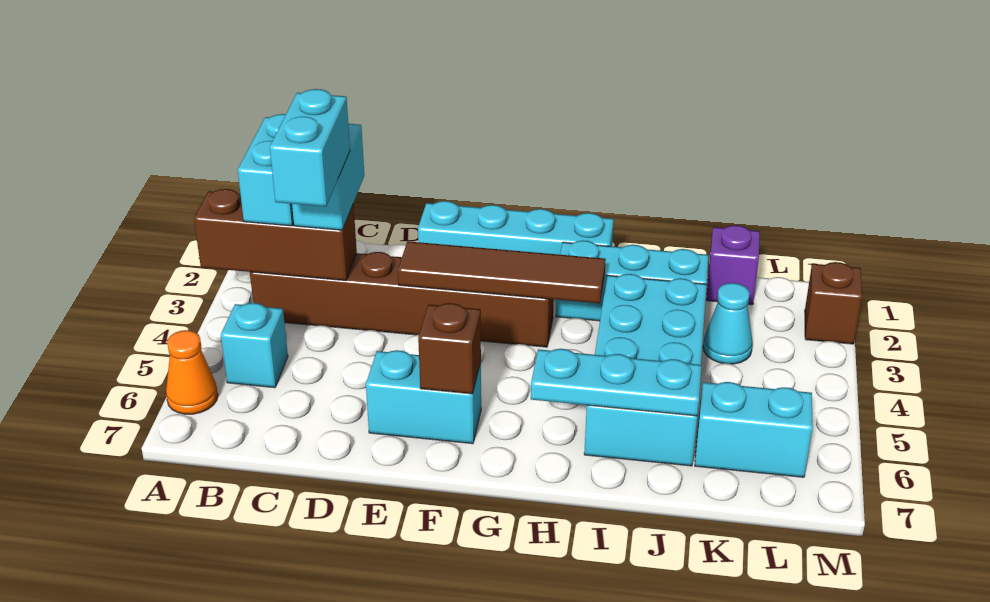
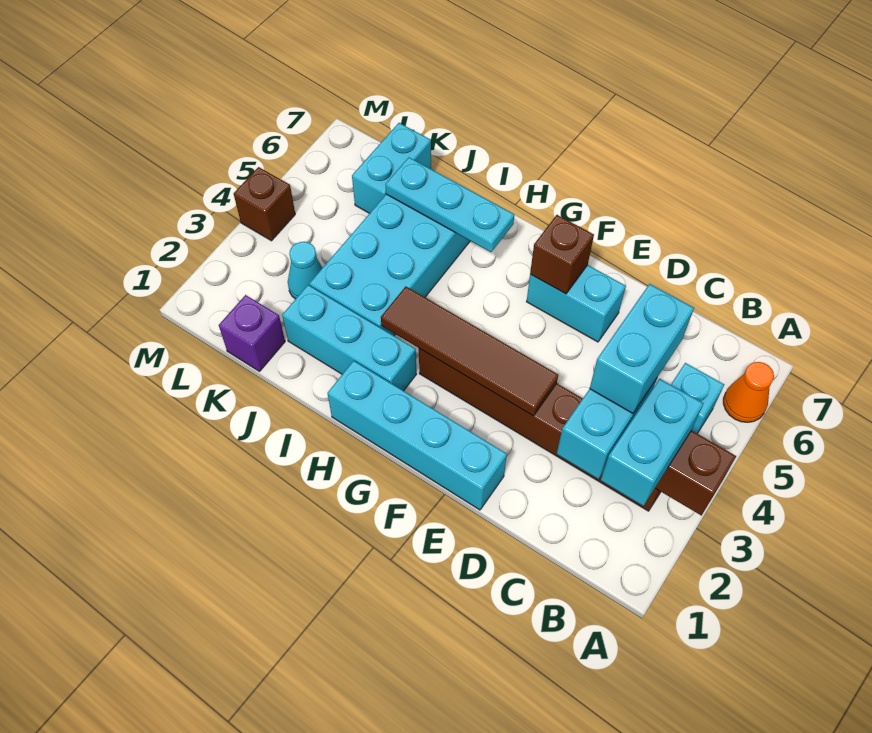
cyan brick K6:L6 level 1 -> cyan brick K6:K7 level 1
brown brick M2 level 1 -> brown brick M4 level 1

